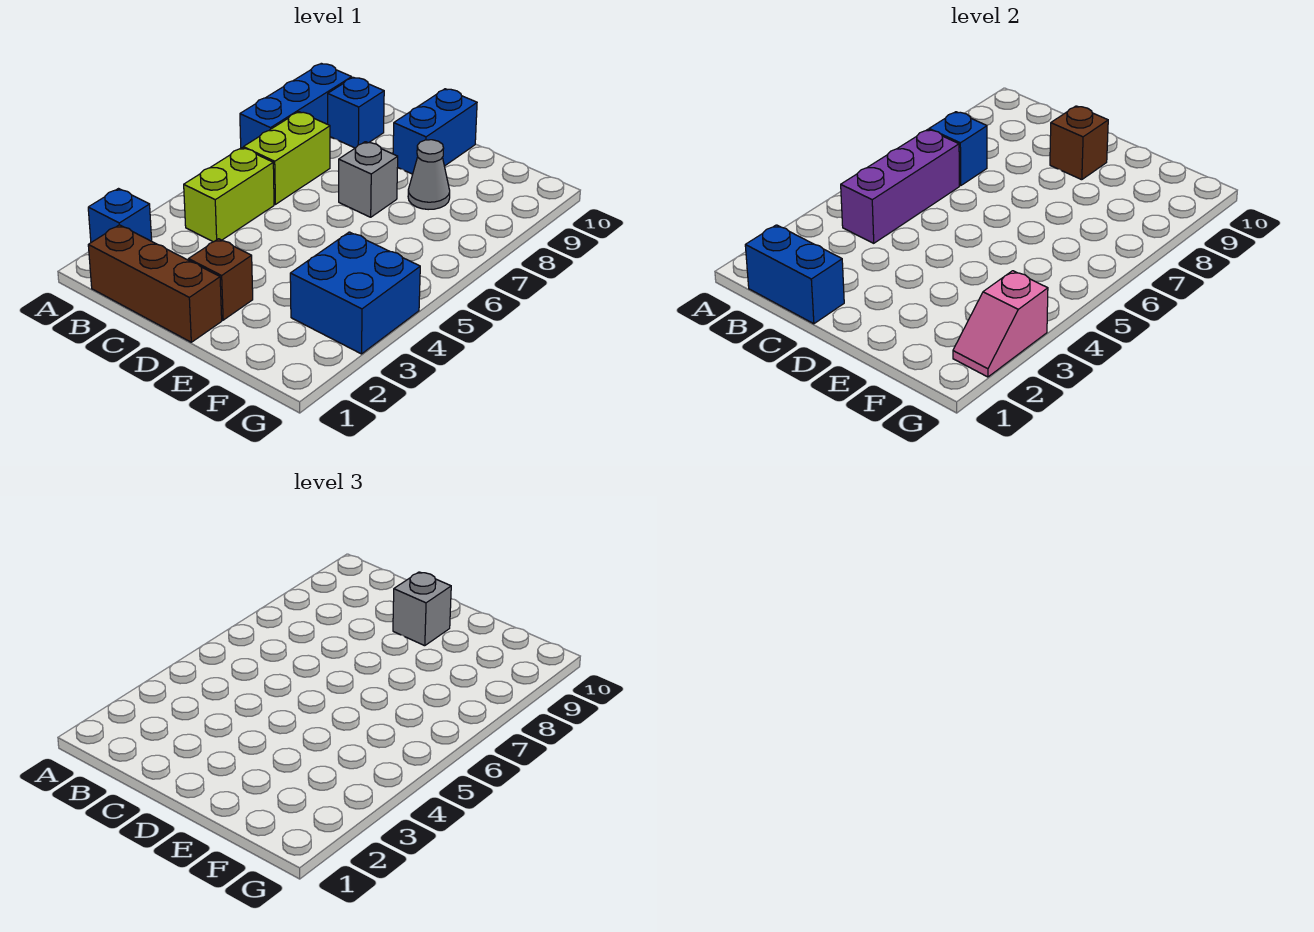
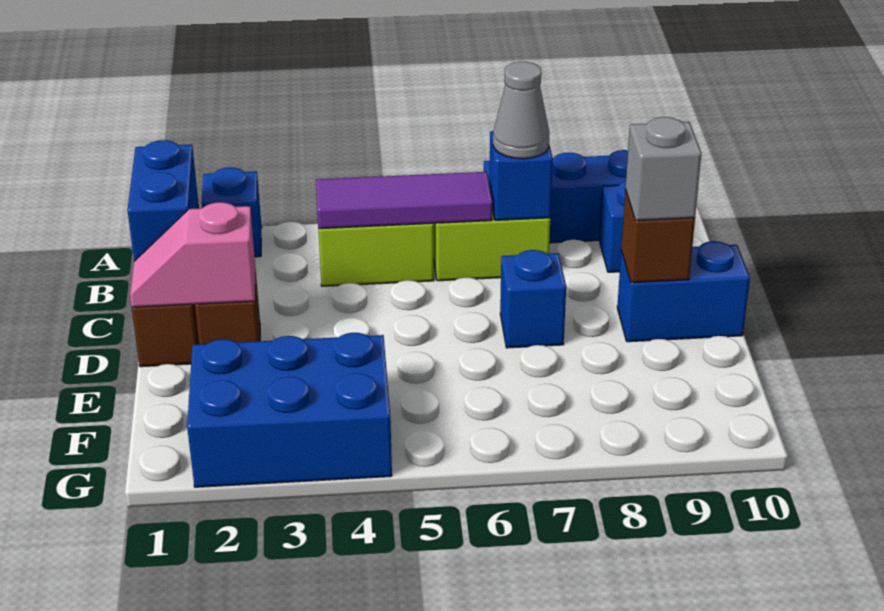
purple brick B4:B6 level 2 -> purple tile B4:B6 level 2
grey brick D7 level 1 -> blue brick D7 level 1
grey cone E8 level 1 -> grey cone B7 level 3
blue brick F3:G4 level 1 -> blue brick F2:G4 level 1
pink slope G2:G3 level 2 top 3 -> pink slope D1:D2 level 2 top 2

